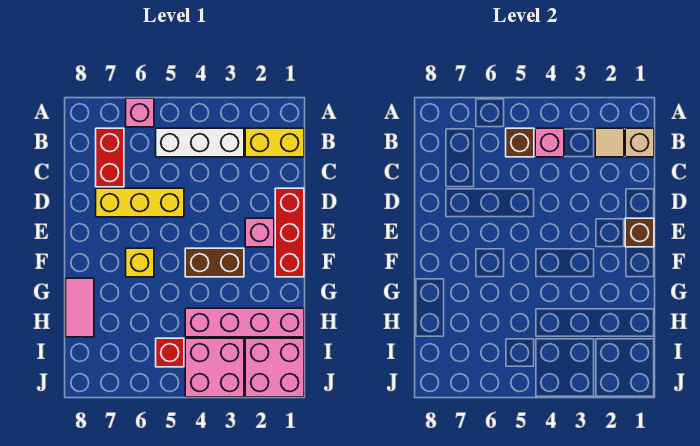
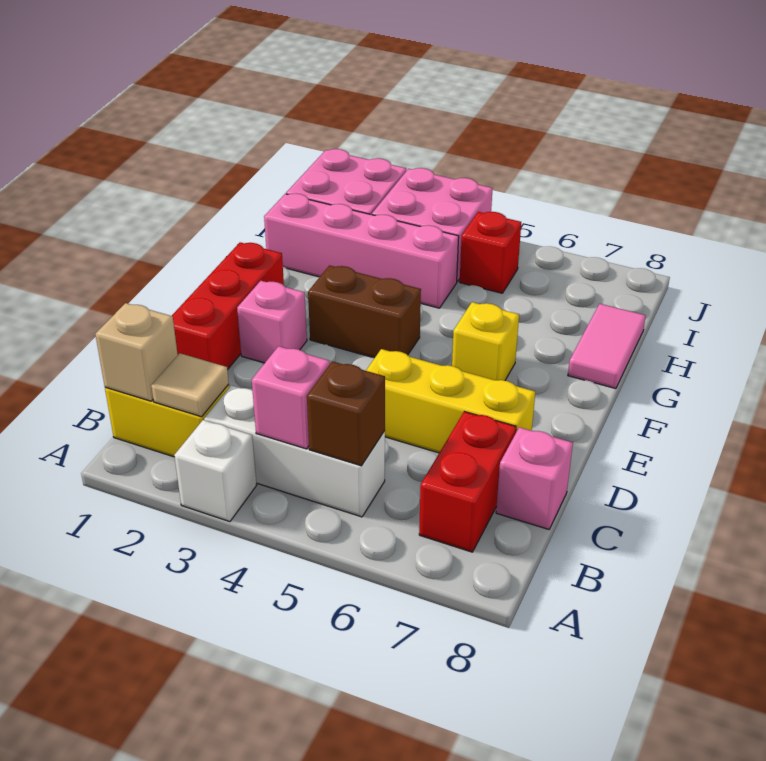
none -> white brick A3 level 1
pink brick A6 level 1 -> pink brick C8 level 1
brown brick E1 level 2 -> none

